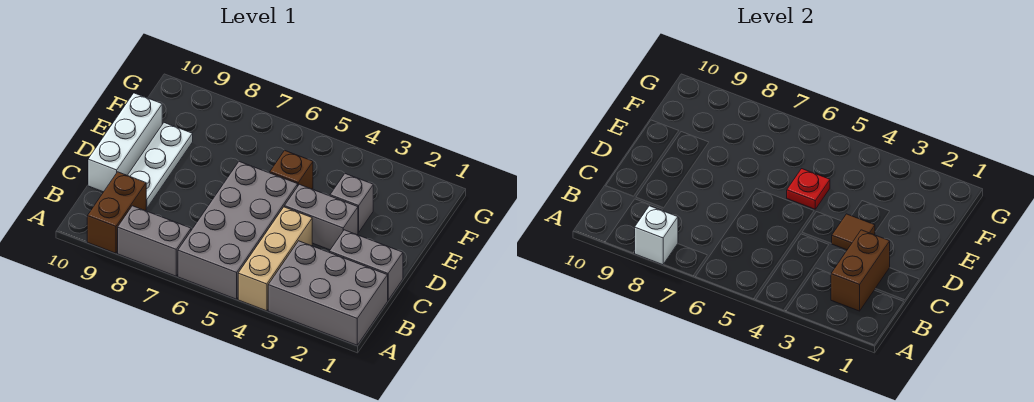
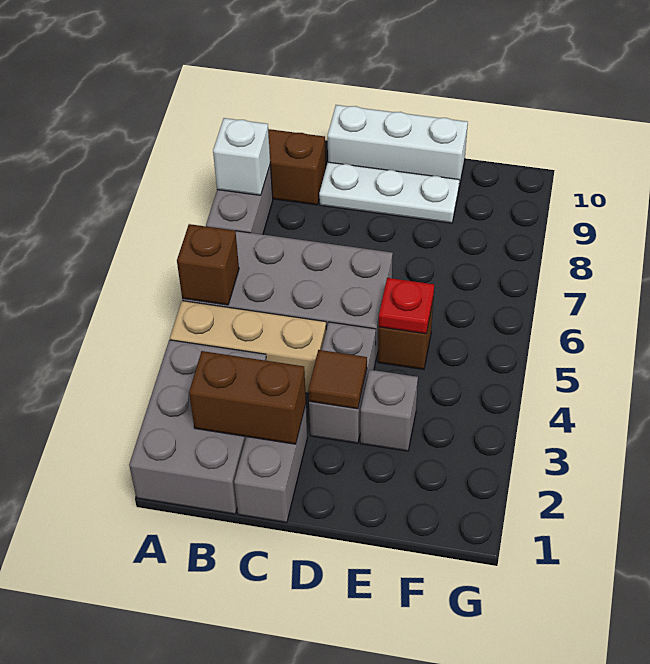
none -> brown brick A5 level 2

